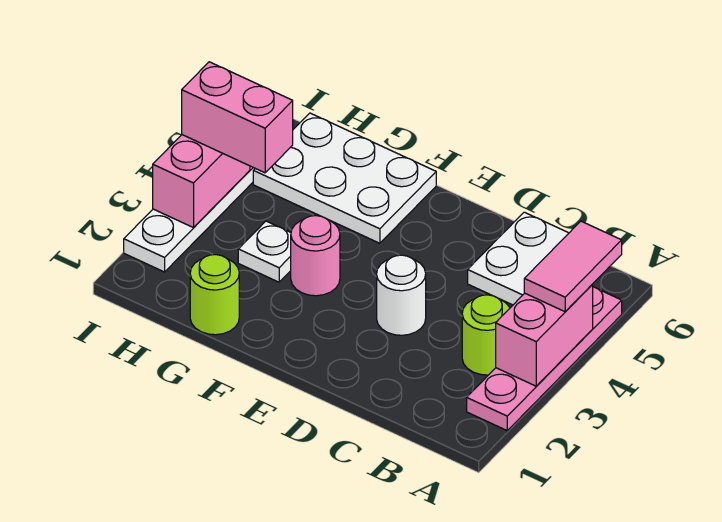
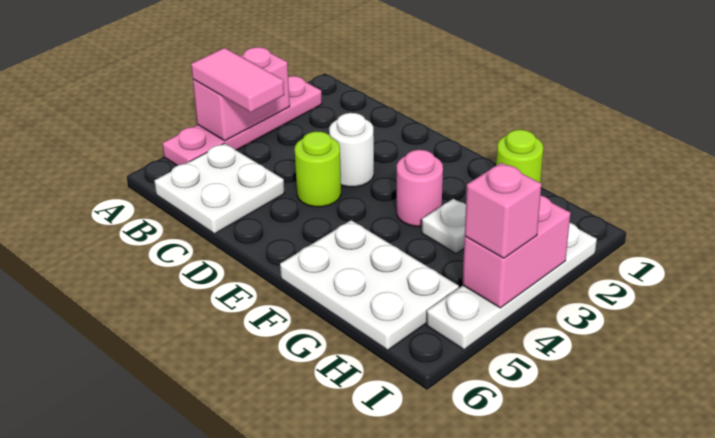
pink tile A4:A5 level 3 -> pink tile A4:B4 level 3
lime round brick B3 level 1 -> lime round brick D4 level 1
pink brick H4:I4 level 3 -> pink brick I4 level 3

